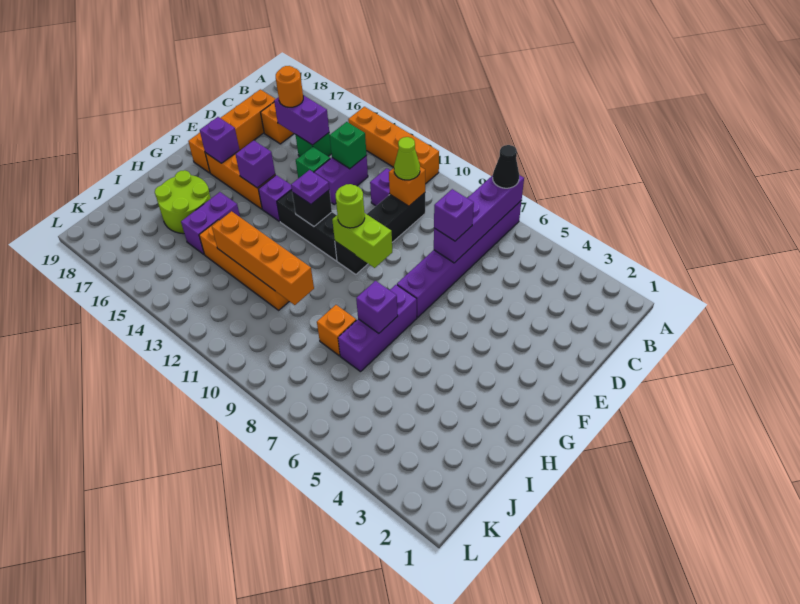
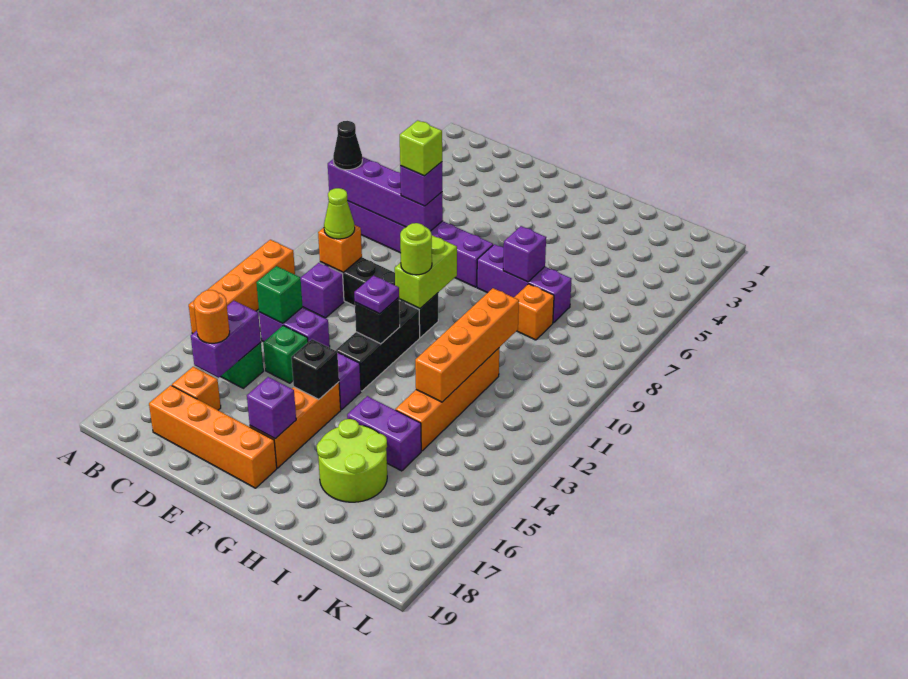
none -> lime brick D7 level 4
purple brick F15 level 2 -> black brick F15 level 2

